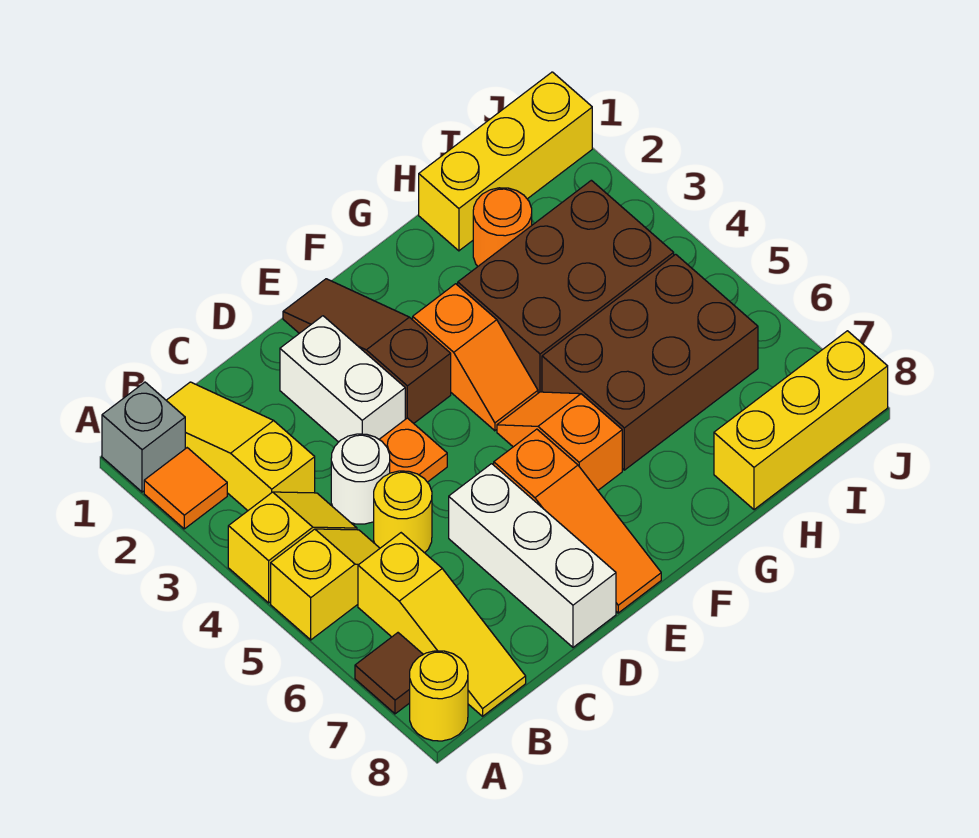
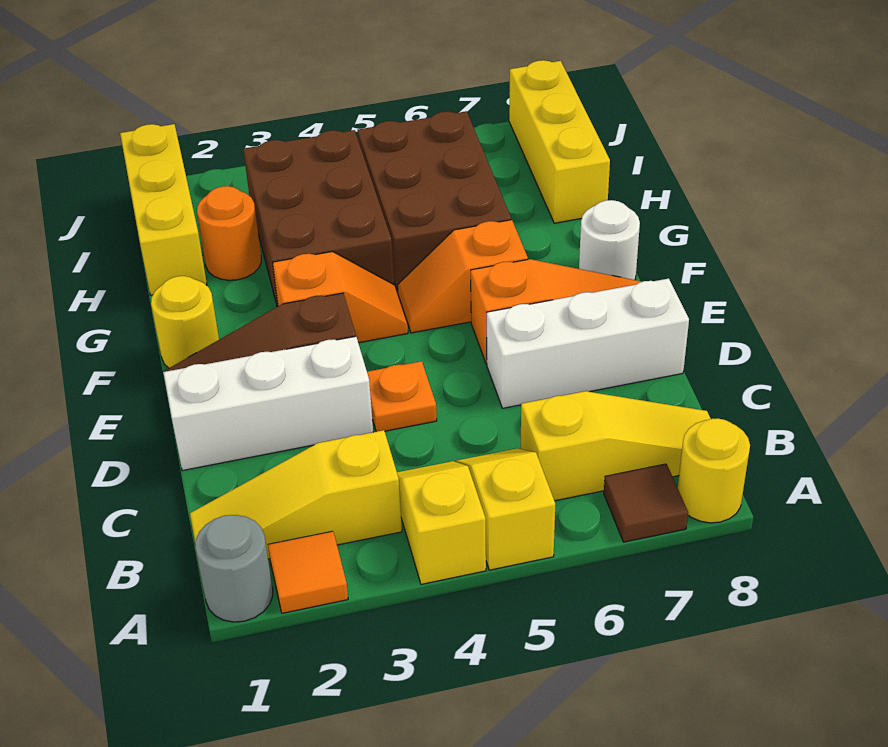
grey brick A1 level 1 -> grey round brick A1 level 1
white round brick C4 level 1 -> white round brick F8 level 1
yellow round brick C5 level 1 -> yellow round brick F1 level 1
white brick D2:D3 level 1 -> white brick D1:D3 level 1

